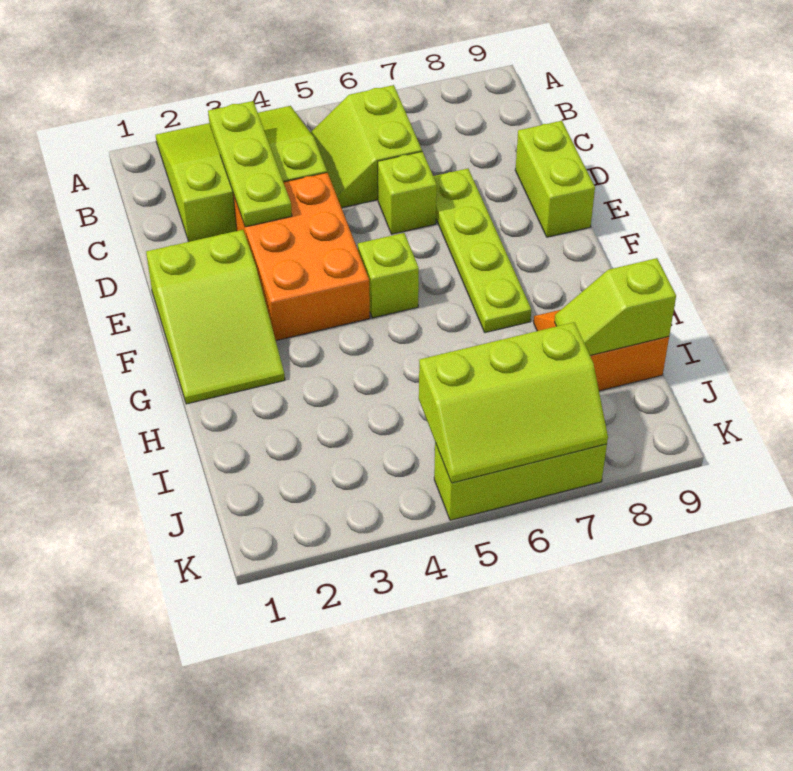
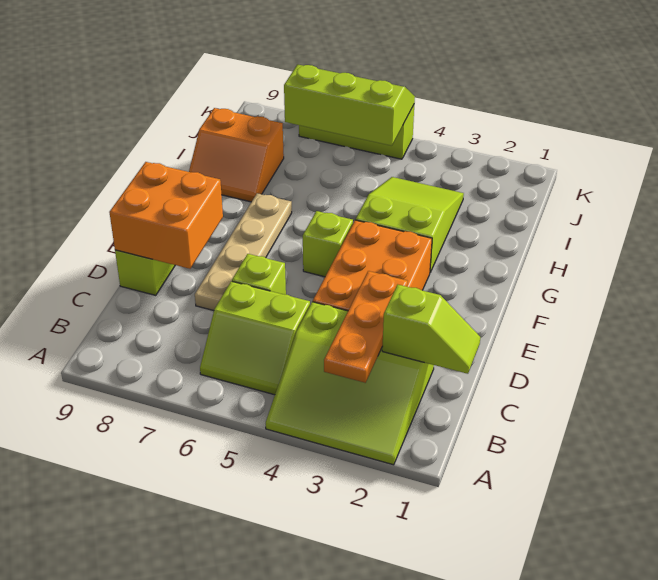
lime plate B3:D3 level 2 -> orange plate B3:D3 level 2
lime slope B5:C6 level 1 top 6 -> lime slope B5:C6 level 1 top C
lime plate D7:G7 level 1 -> tan plate D7:G7 level 1
none -> orange brick D8:E9 level 2
lime slope E1:G2 level 1 top E -> lime slope G3:I4 level 1 top G
lime slope I8:I9 level 2 top 9 -> lime slope C1:C2 level 2 top 2

